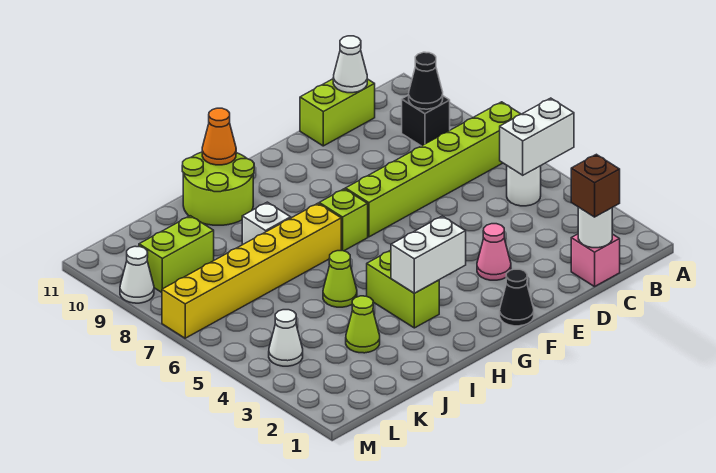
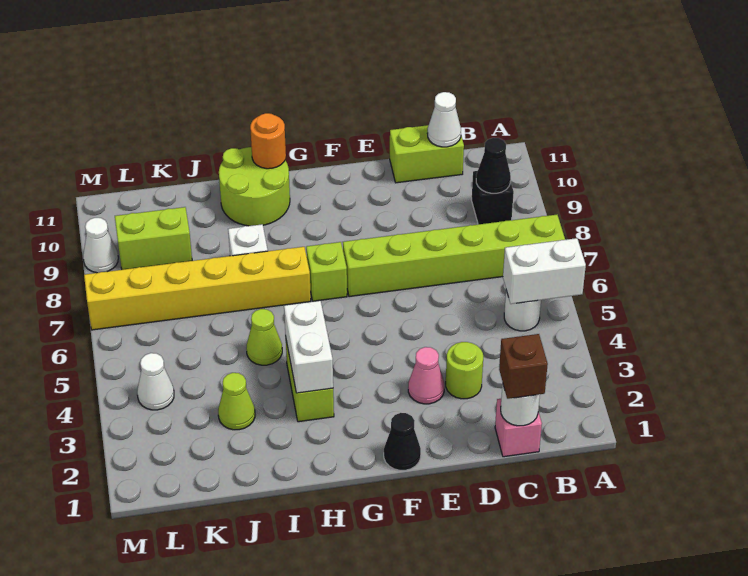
none -> lime round brick D3 level 1
white brick G3:H3 level 2 -> white brick H3:H4 level 2
orange cone H11 level 2 -> orange round brick H11 level 2

